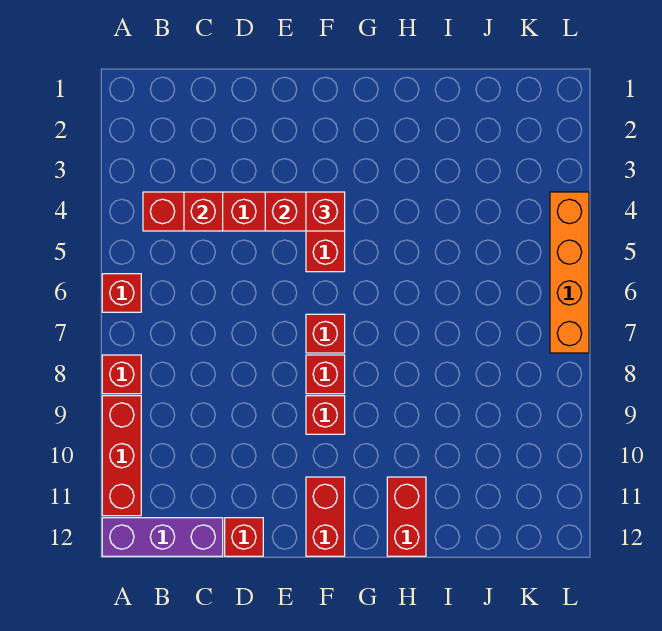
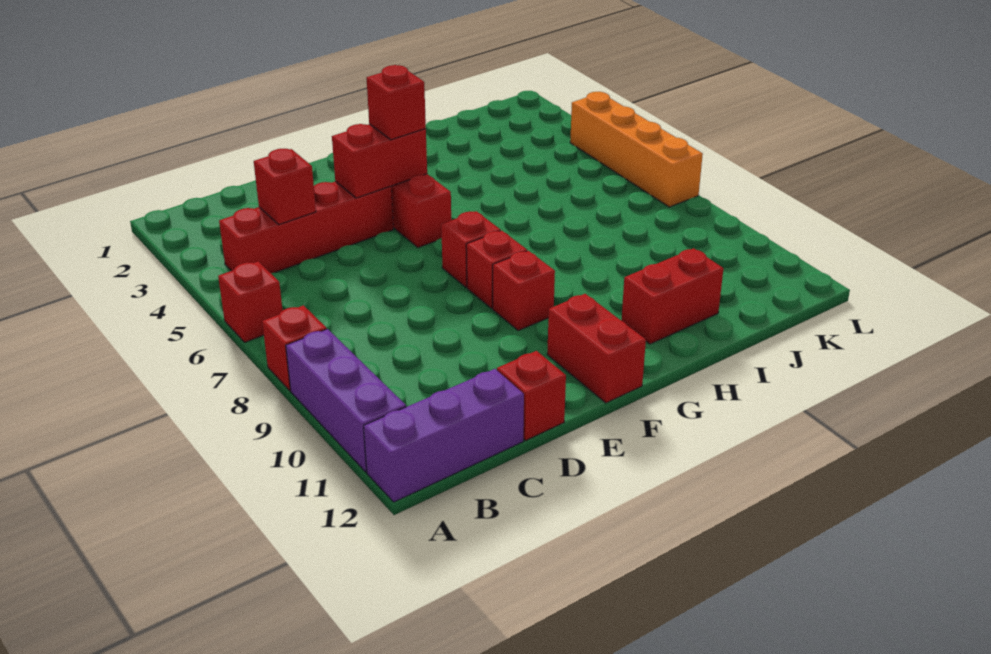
red brick A9:A11 level 1 -> purple brick A9:A11 level 1
red brick H11:H12 level 1 -> red brick H11:I11 level 1

